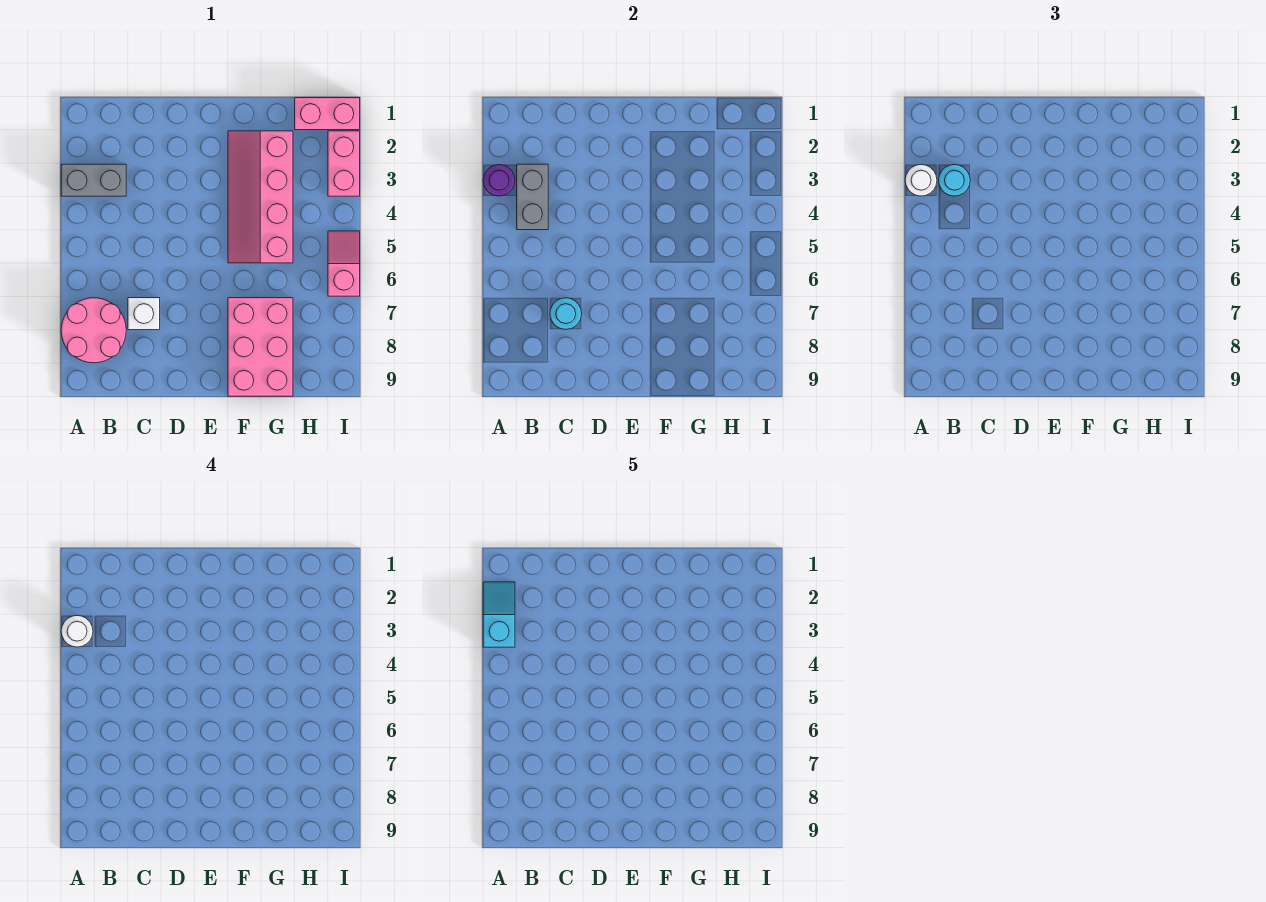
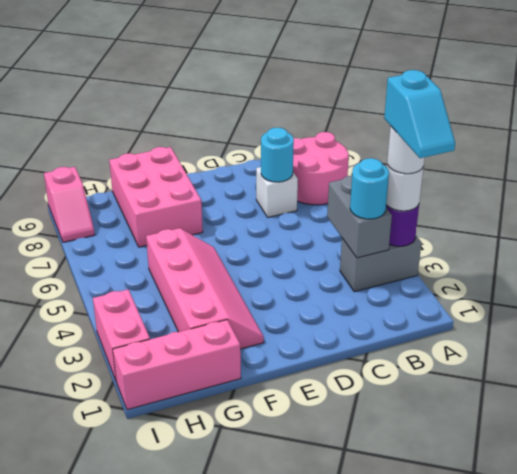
pink brick H1:I1 level 1 -> pink brick G1:I1 level 1
pink slope I5:I6 level 1 top 6 -> pink slope I8:I9 level 1 top 9

